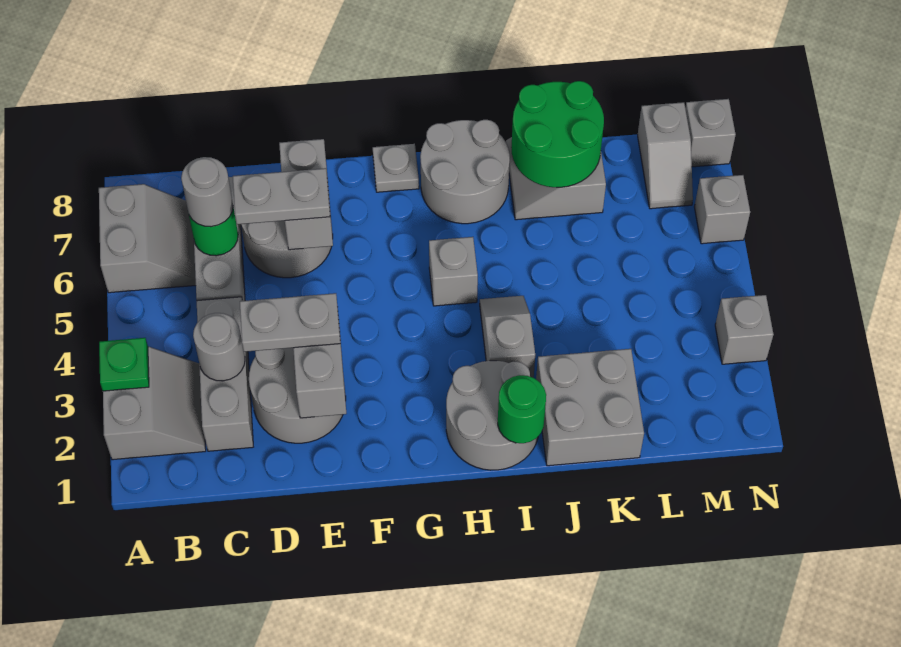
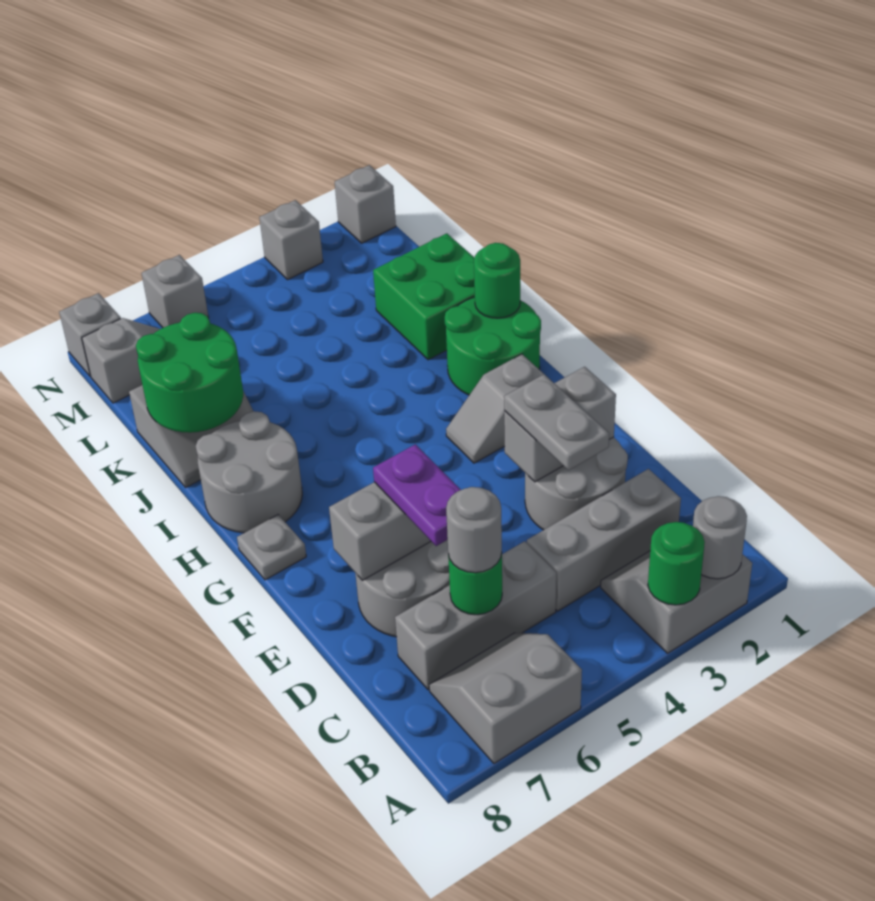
green plate A3 level 2 -> green round brick A3 level 2
grey round brick C3 level 2 -> grey round brick A2 level 2
grey plate D6:E6 level 3 -> purple plate D6:E6 level 3
grey round brick H1:I2 level 1 -> green round brick H1:I2 level 1
grey brick H5 level 1 -> grey brick N1 level 1
grey slope I3:I4 level 1 top 3 -> grey slope G2:G3 level 1 top 2
grey brick J1:K2 level 1 -> green brick J1:K2 level 1

